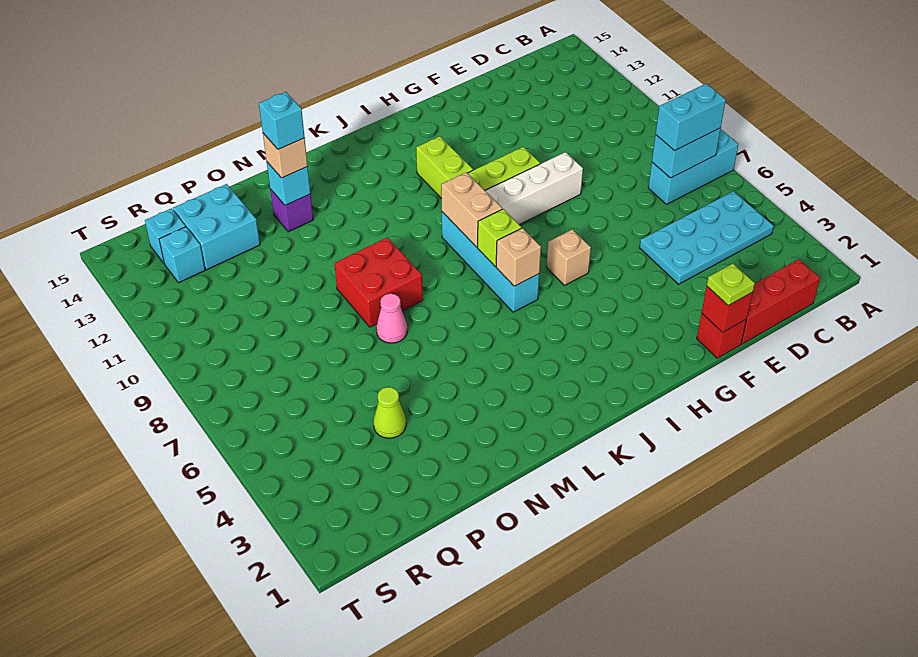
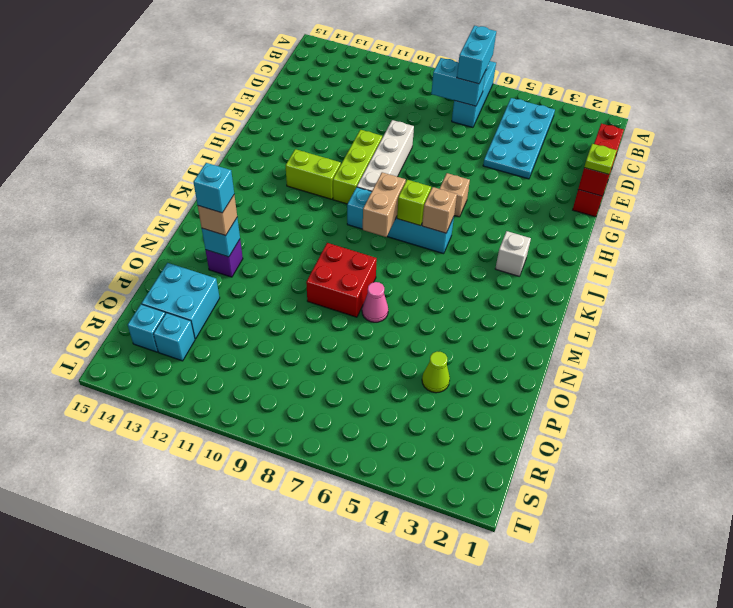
cyan brick B7:C7 level 2 -> cyan brick C7:C8 level 2
none -> white brick J3 level 1
tan brick J8:J9 level 2 -> tan brick J8:K8 level 2

